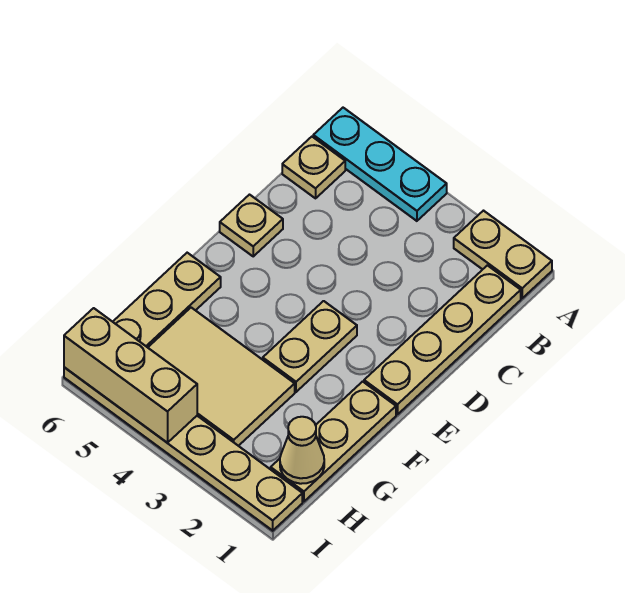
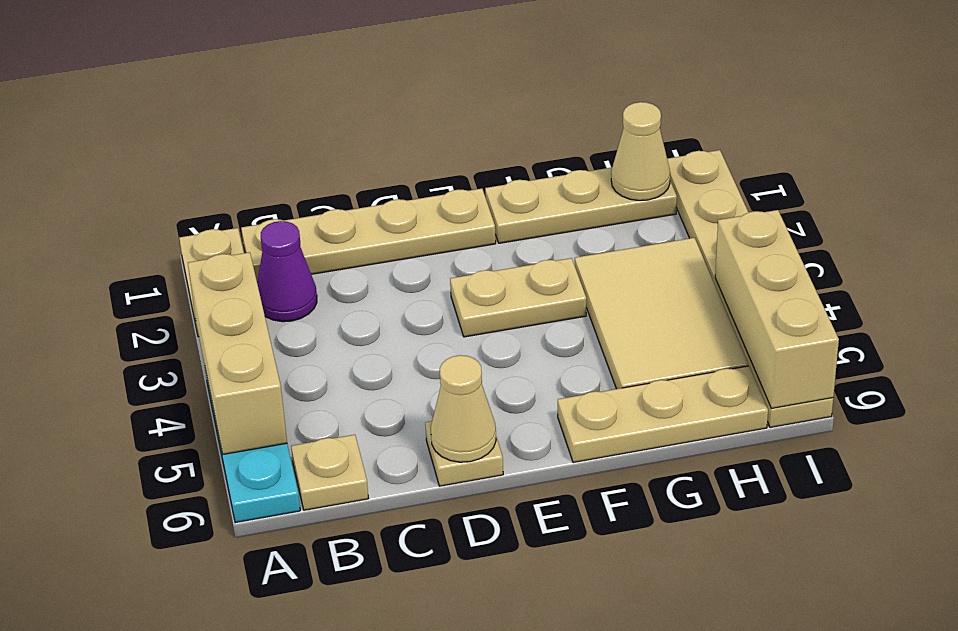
none -> tan brick A3:A5 level 2
none -> purple cone B2 level 1
none -> tan cone D6 level 2

